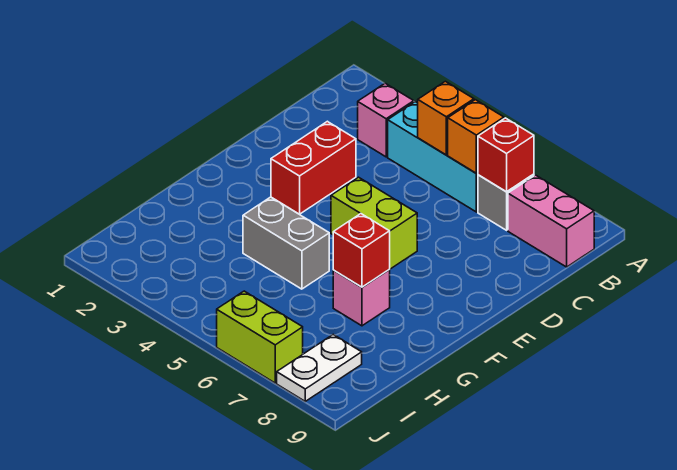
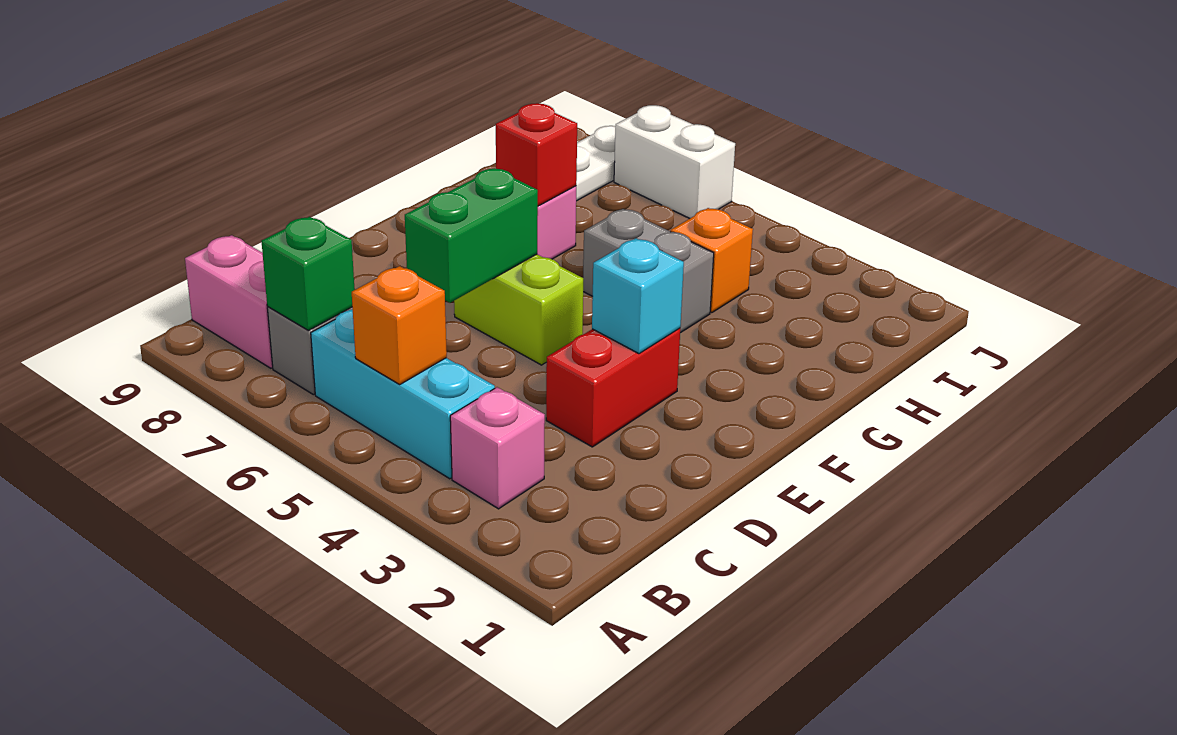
orange brick B6 level 2 -> orange brick H4 level 1
red brick B7 level 2 -> green brick B7 level 2
none -> green brick D6:E6 level 2
none -> cyan brick E3 level 2
lime brick J6:J7 level 1 -> white brick J6:J7 level 1

